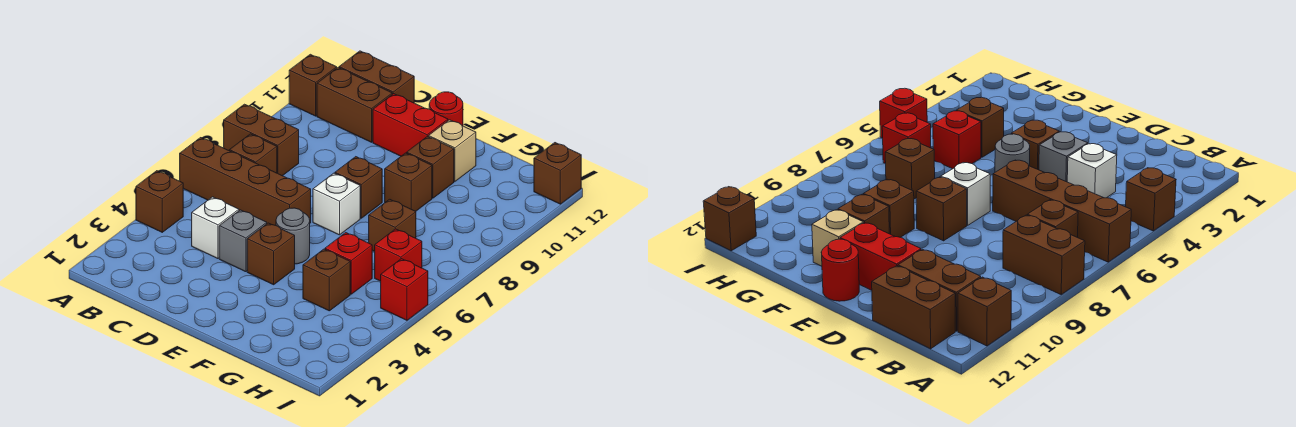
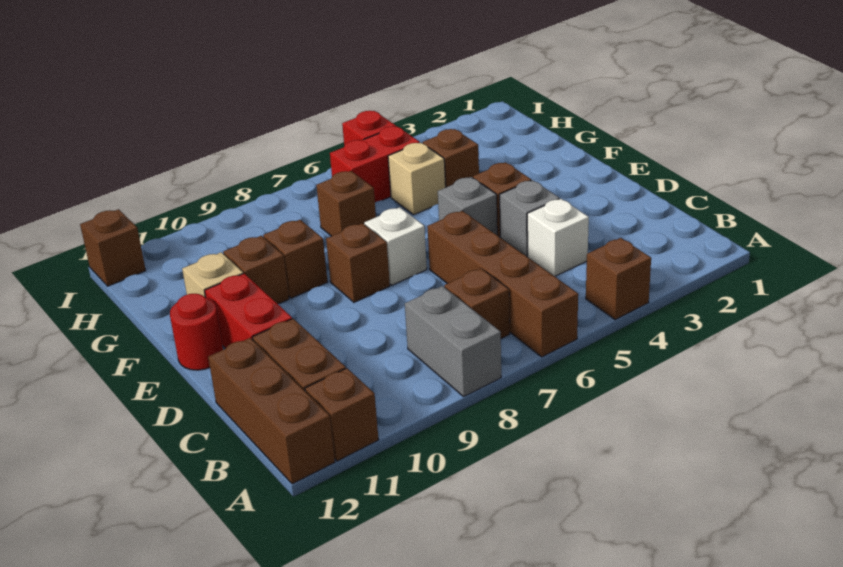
brown brick A8:B8 level 1 -> grey brick A8:B8 level 1
brown brick B12:C12 level 1 -> brown brick A12:C12 level 1
grey round brick E5 level 1 -> grey brick E5 level 1
red brick G5 level 1 -> tan brick G5 level 1
red brick H6 level 1 -> red brick H5:H6 level 1

